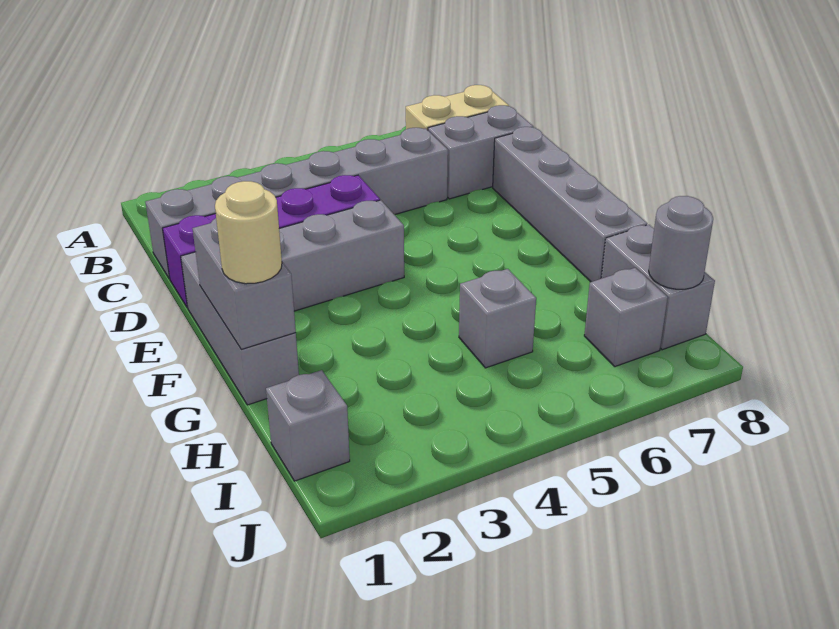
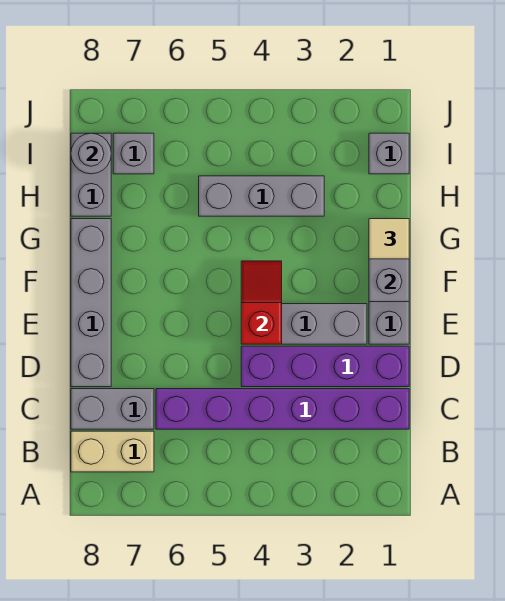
grey brick C1:C6 level 1 -> purple brick C1:C6 level 1
none -> red slope E4:F4 level 2 top E
tan round brick G1 level 3 -> tan tile G1 level 3
grey brick H5 level 1 -> grey brick H3:H5 level 1

